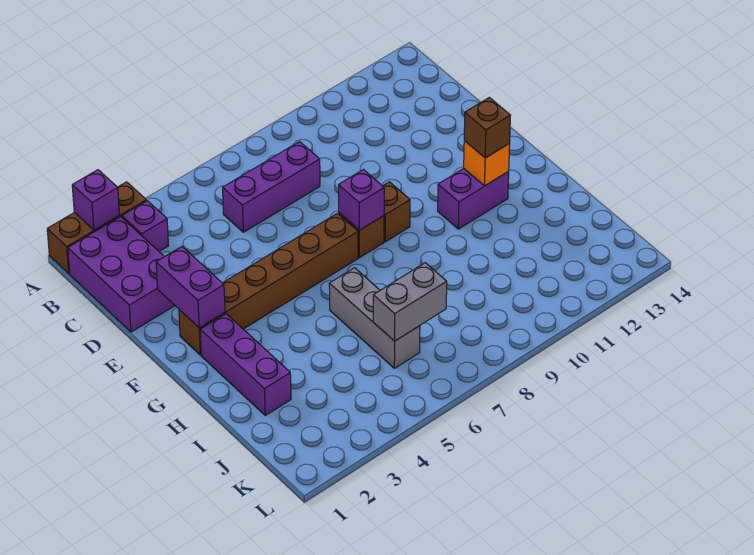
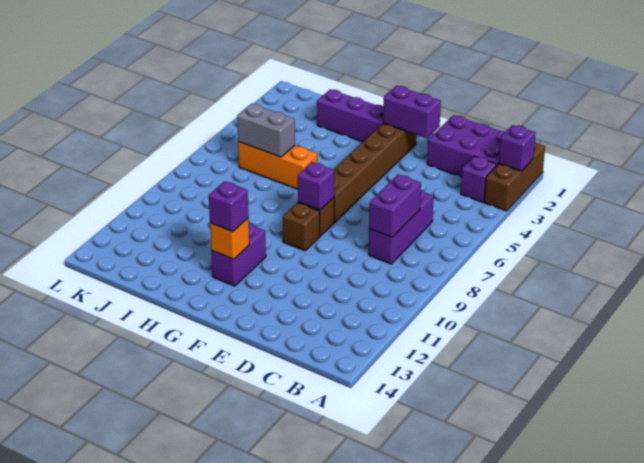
none -> purple brick C7:C8 level 2
brown brick G12 level 3 -> purple brick G12 level 3
grey brick H6:J6 level 1 -> orange brick H6:J6 level 1
grey brick J6:J7 level 2 -> grey brick I6:J6 level 2

